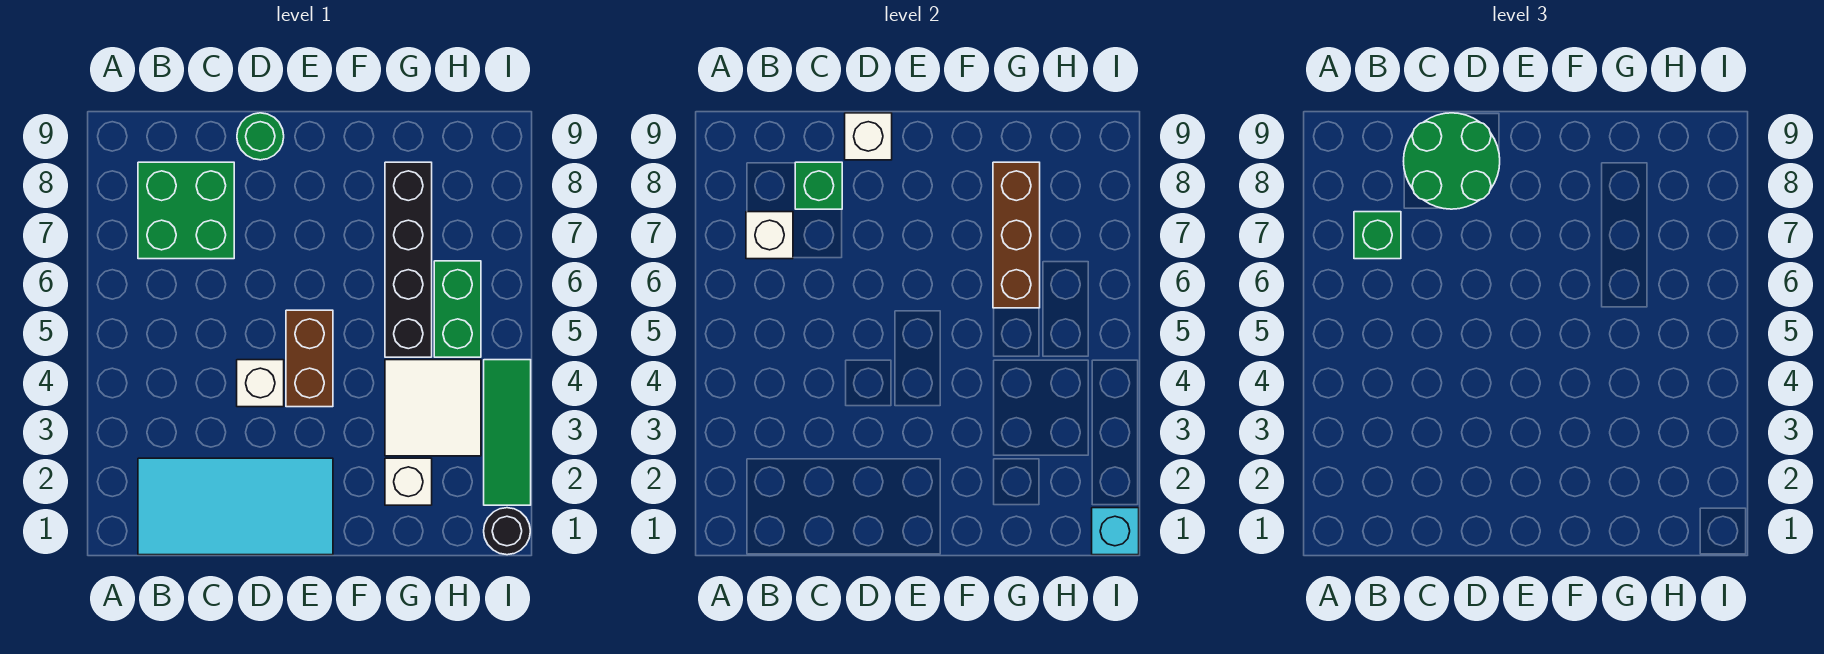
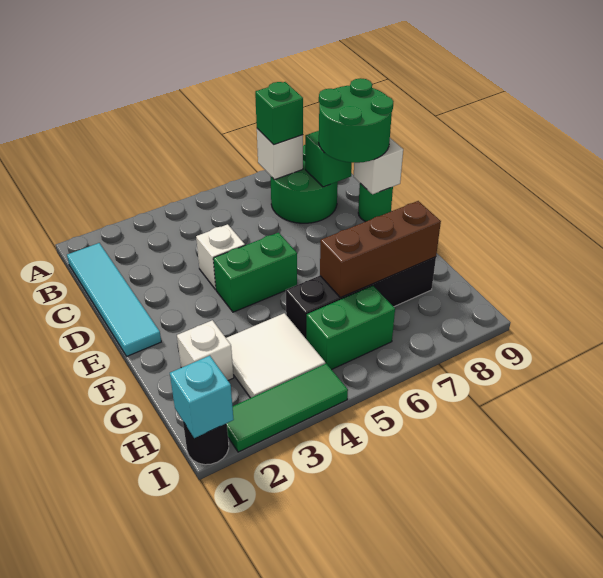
cyan tile B1:E2 level 1 -> cyan tile B1:E1 level 1
green brick B7:C8 level 1 -> green round brick B7:C8 level 1
brown brick E4:E5 level 1 -> green brick E4:E5 level 1

